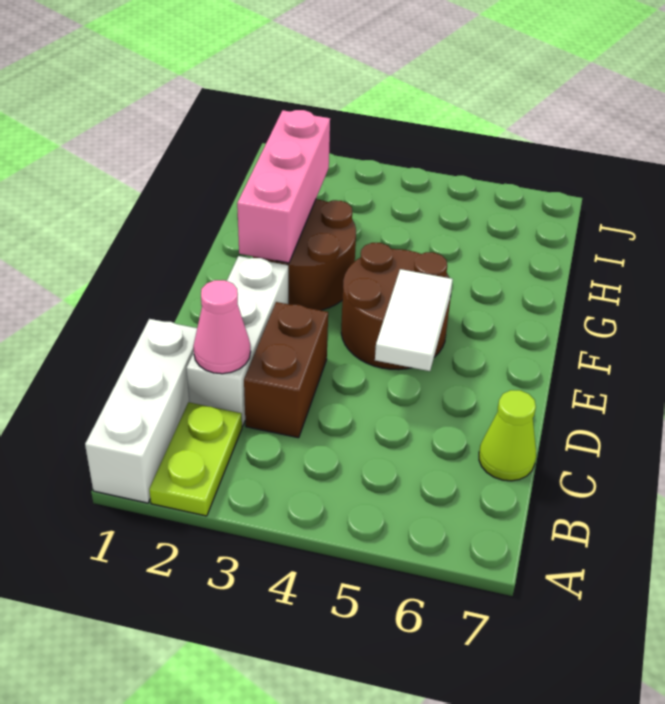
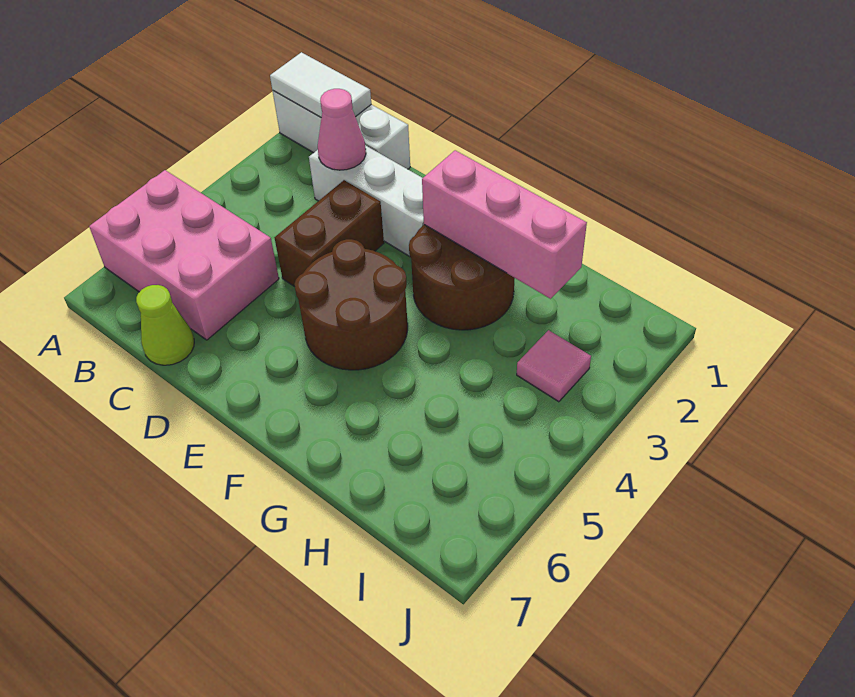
lime plate A2:B2 level 1 -> none
none -> pink brick A5:C6 level 1
brown brick C3:D3 level 1 -> brown brick D3:D4 level 1
white tile D5:E5 level 2 -> white tile A1:B1 level 2
none -> pink tile I3 level 1

